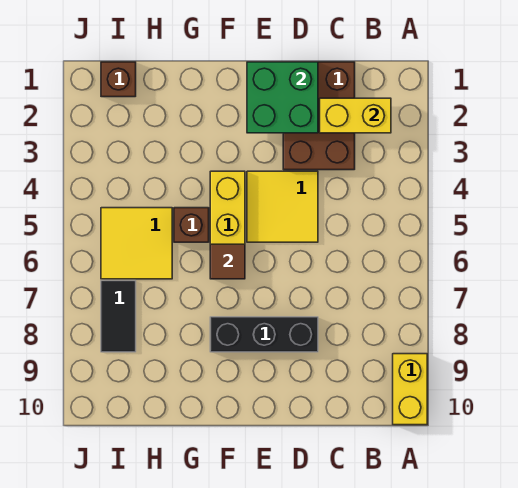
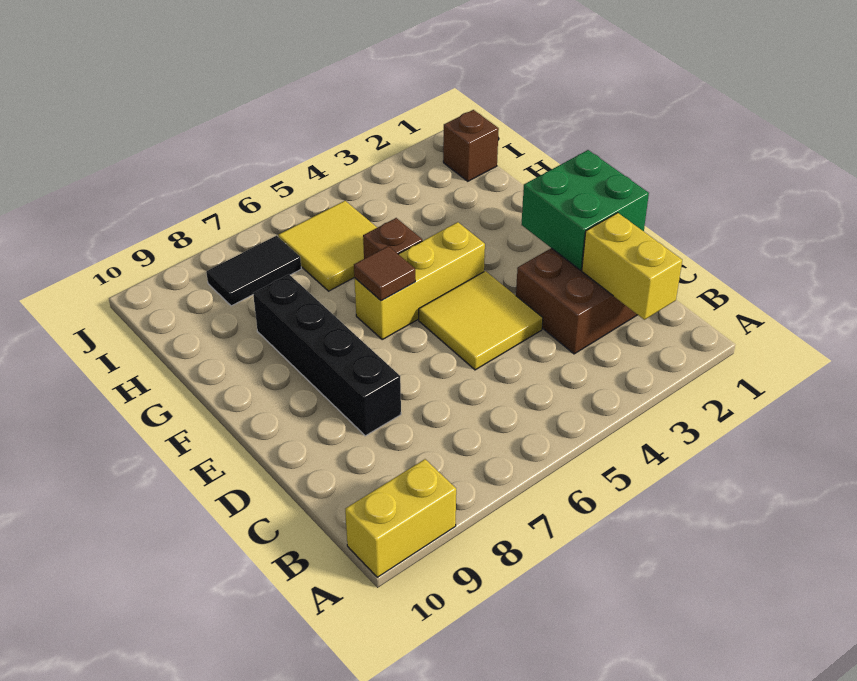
black brick D8:F8 level 1 -> black brick D8:G8 level 1

